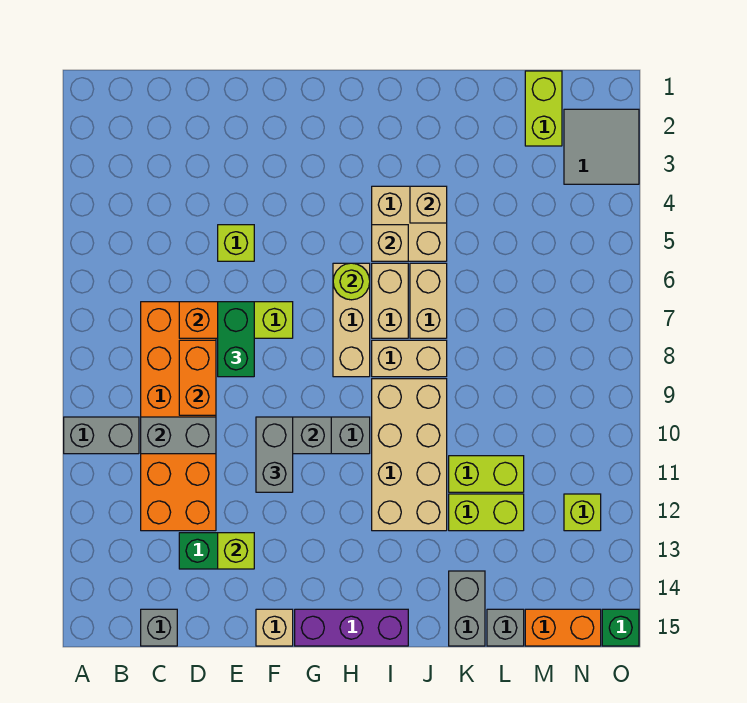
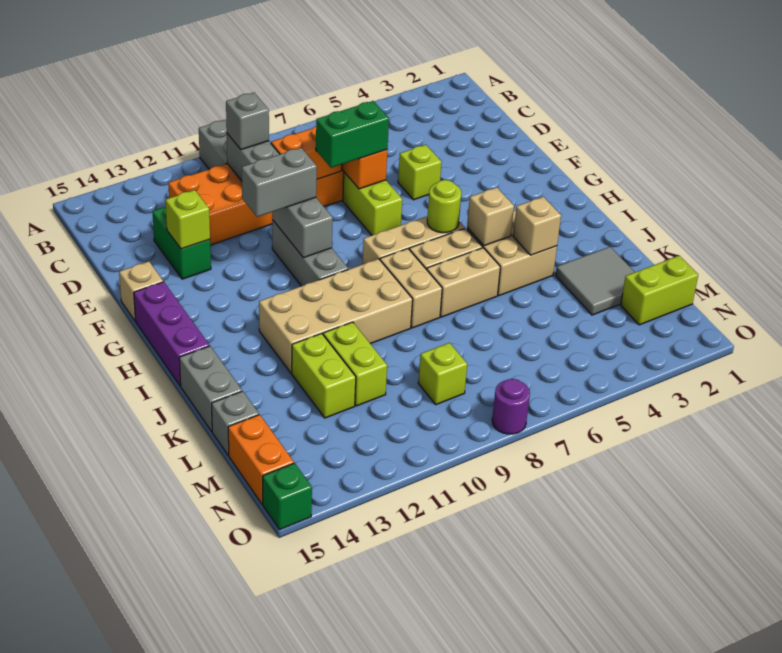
grey brick C15 level 1 -> grey brick C10 level 3
grey brick K14:K15 level 1 -> grey brick J15:K15 level 1
grey tile N2:O3 level 1 -> grey tile K2:L3 level 1
lime brick N12 level 1 -> lime brick M9 level 1
none -> purple round brick O8 level 1

